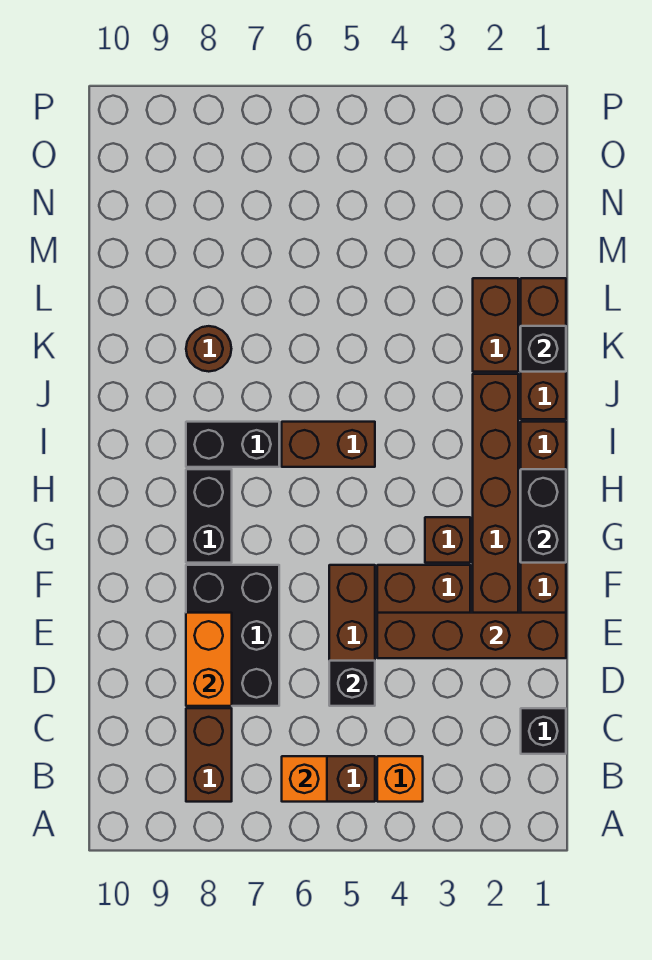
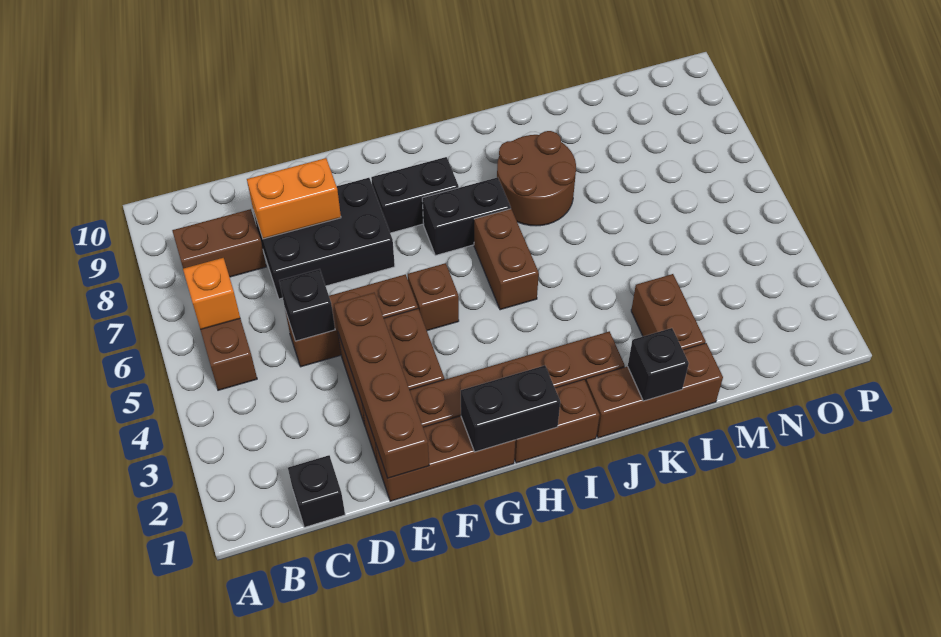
orange brick B4 level 1 -> none
brown brick G3 level 1 -> brown brick G5 level 1
black brick I7:I8 level 1 -> black brick H7:I7 level 1
brown brick K2:L2 level 1 -> brown brick L2:L3 level 1
brown round brick K8 level 1 -> brown round brick J7:K8 level 1

